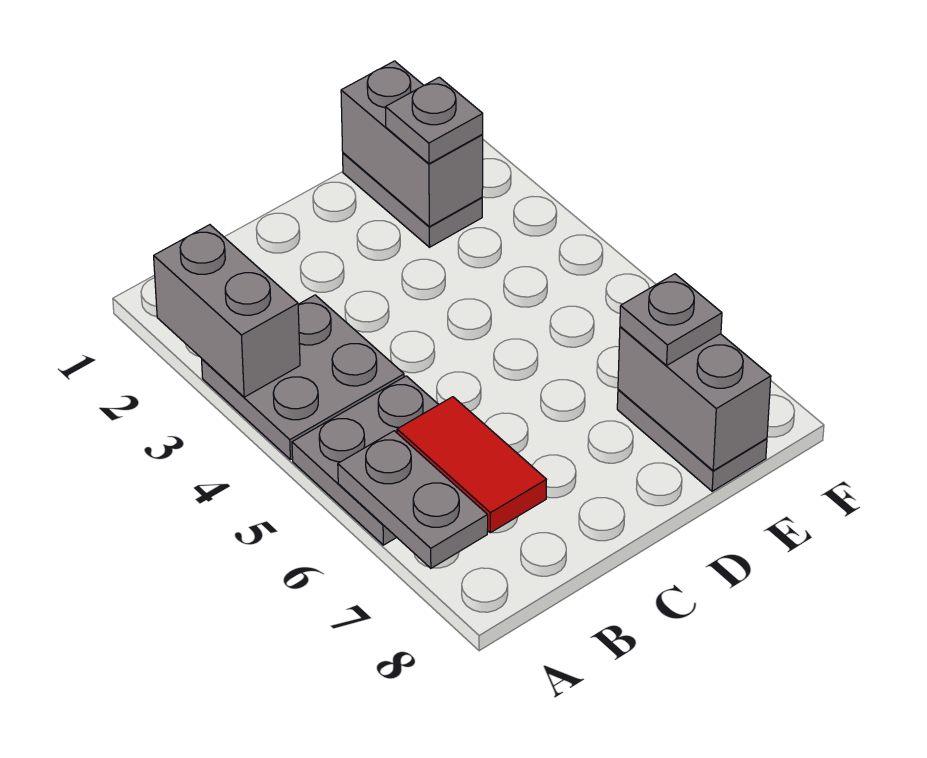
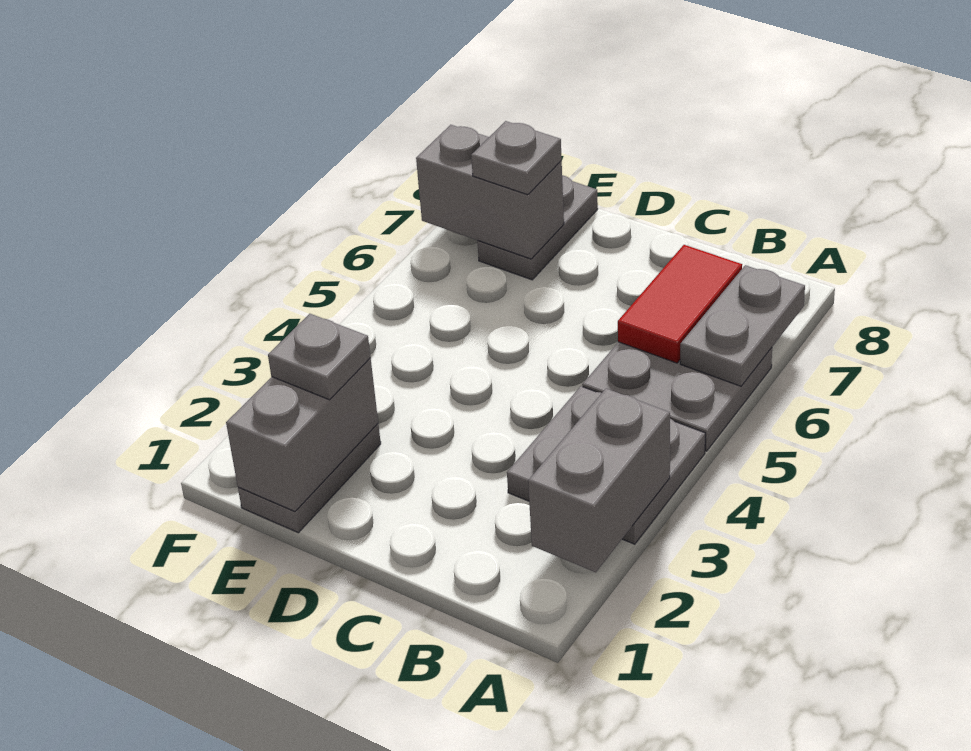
grey brick E7:E8 level 2 -> grey brick E7:F7 level 2

